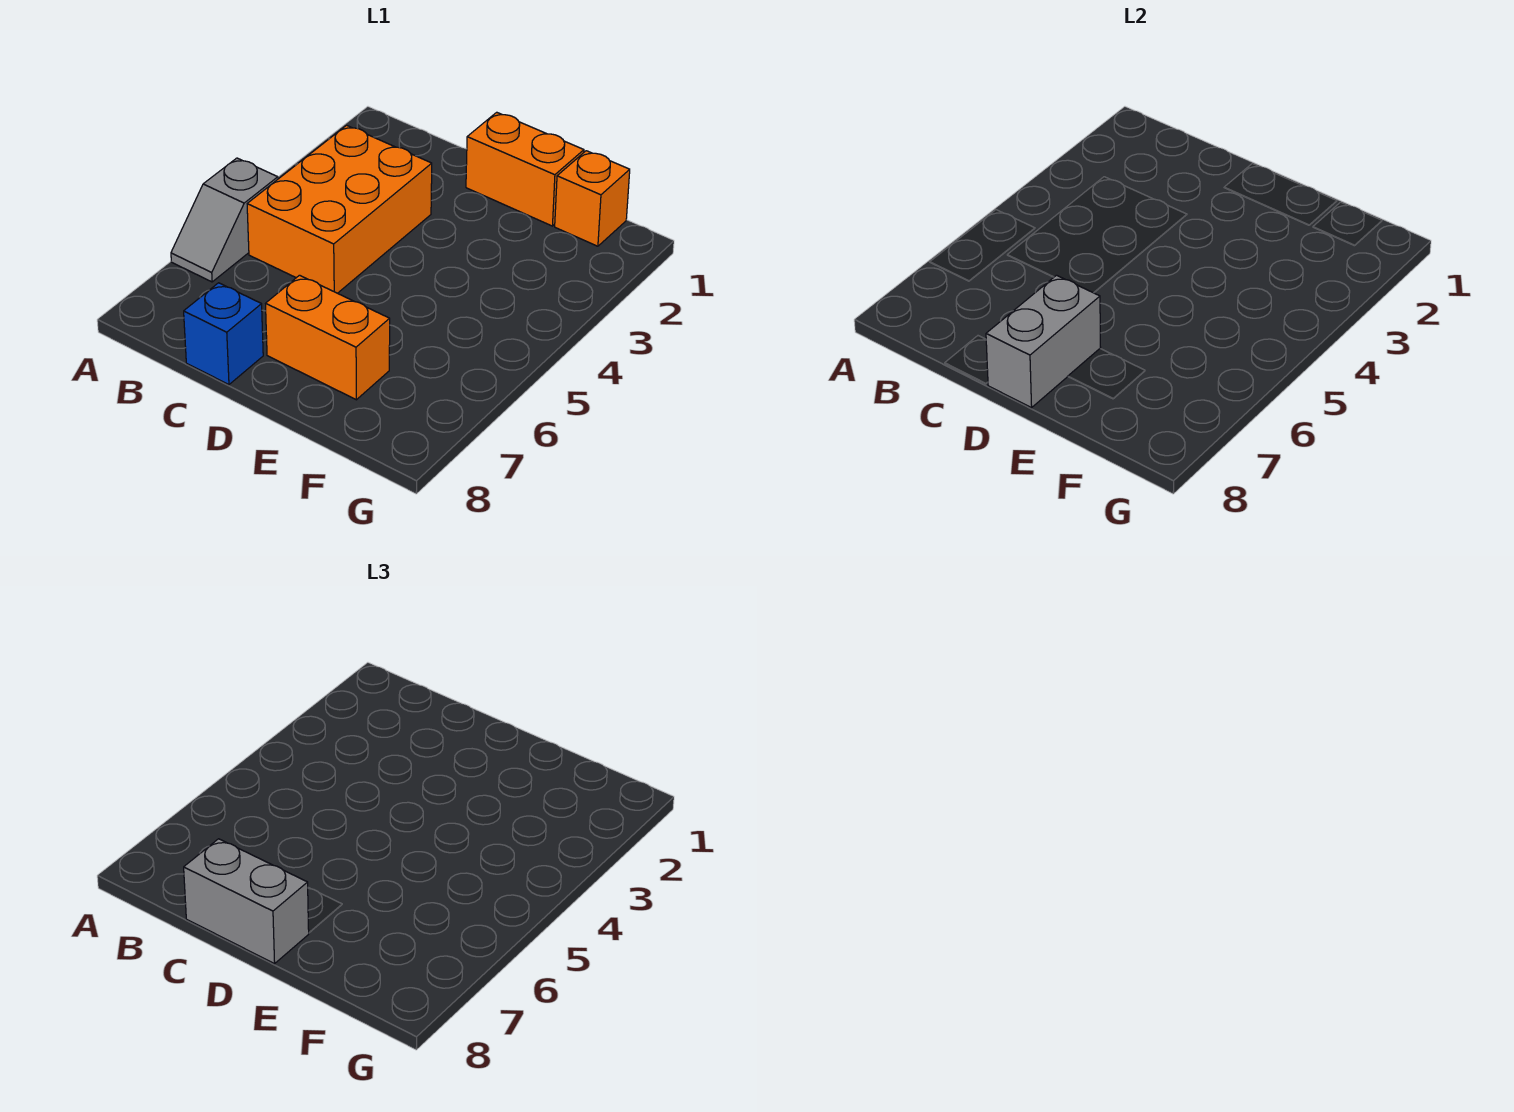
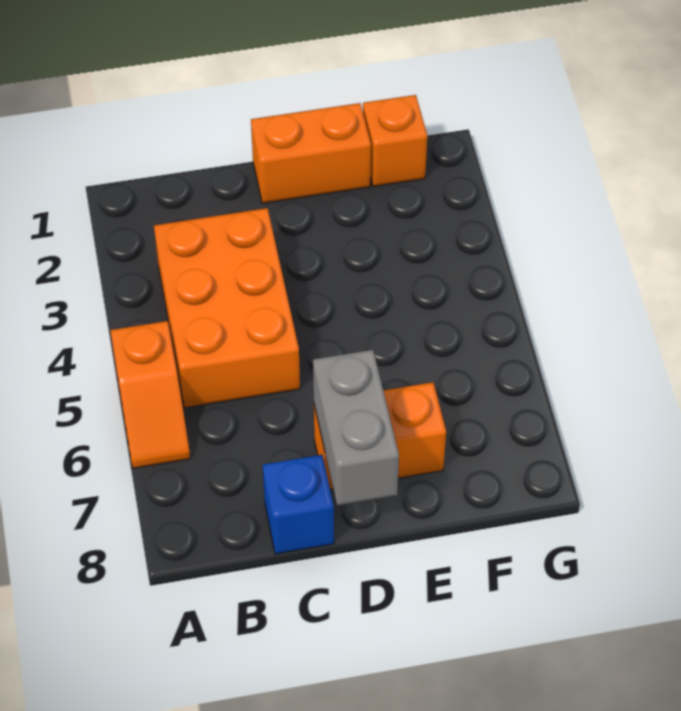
grey slope A5:A6 level 1 top 5 -> orange slope A5:A6 level 1 top 5
grey brick C8:D8 level 3 -> none

